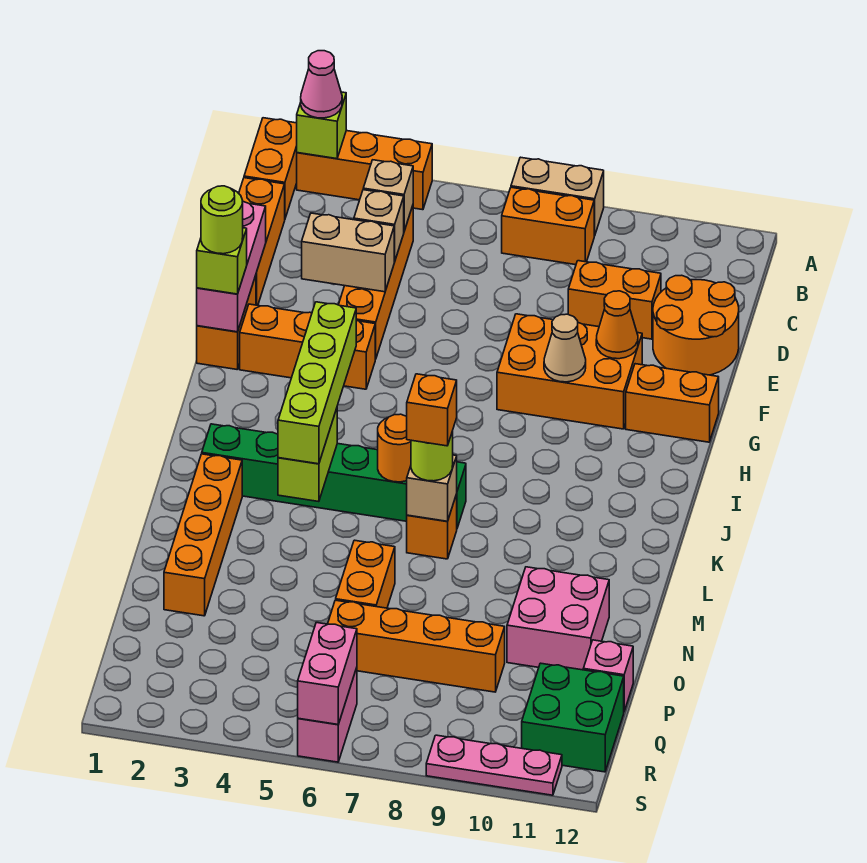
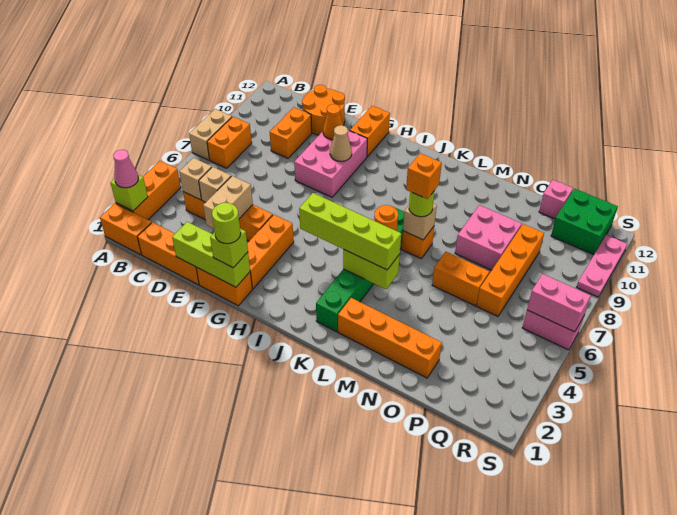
pink brick E1:G1 level 2 -> lime brick E1:G1 level 2
orange brick F8:G10 level 1 -> pink brick F8:G10 level 1
pink brick N10:O11 level 1 -> pink brick N8:O9 level 1

